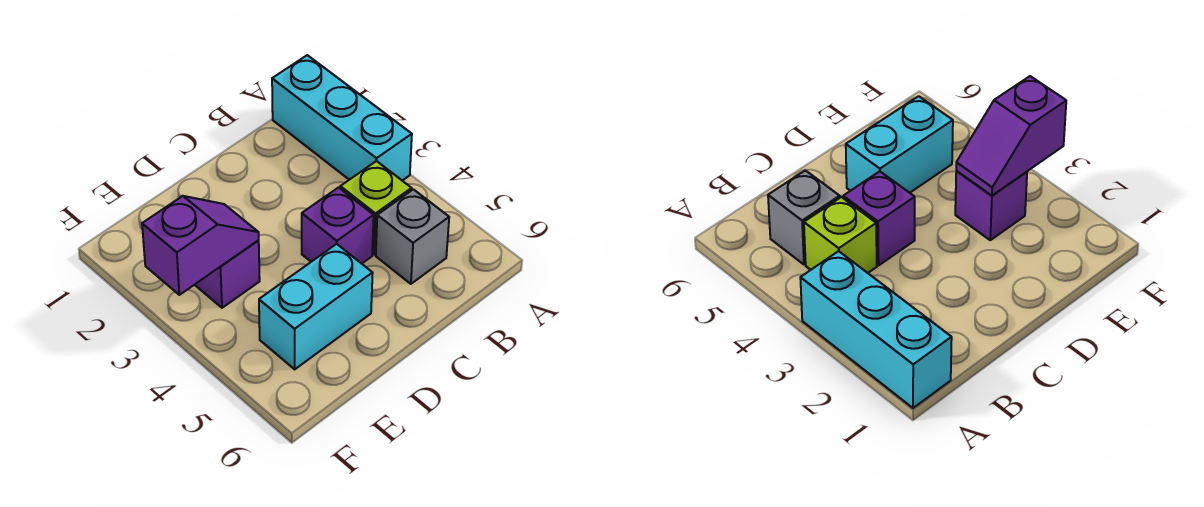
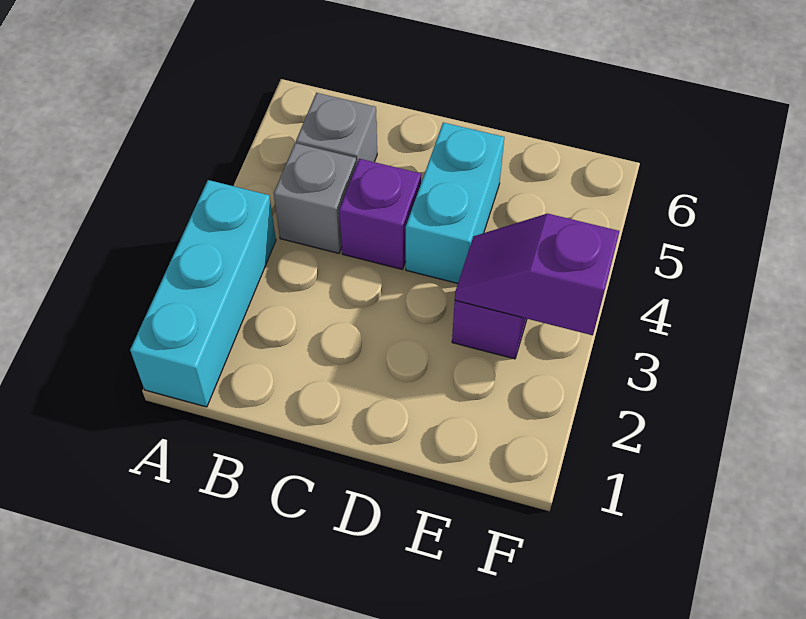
lime brick B4 level 1 -> grey brick B4 level 1
cyan brick D5:E5 level 1 -> cyan brick D4:D5 level 1

